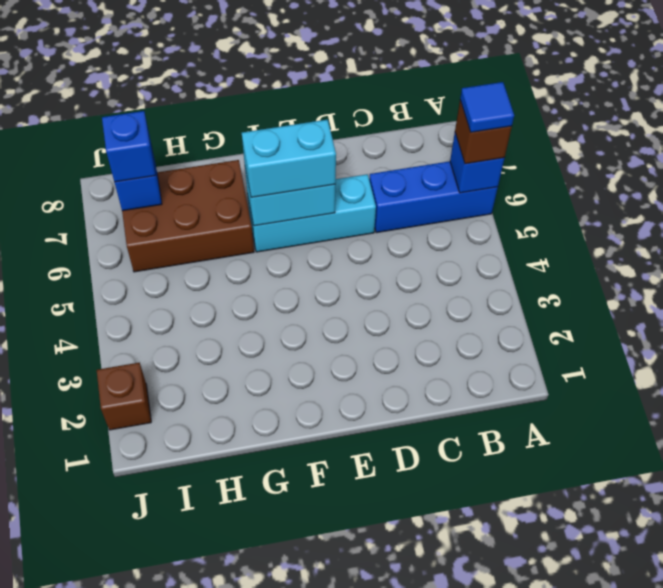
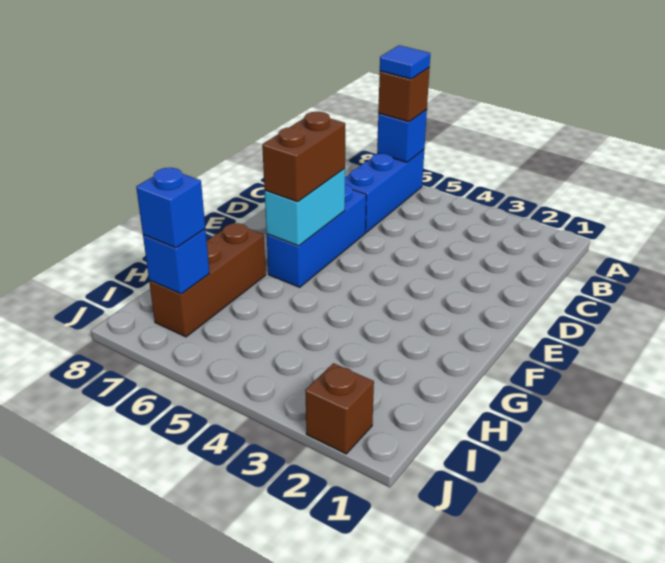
cyan brick D6:F6 level 1 -> blue brick D6:F6 level 1
cyan brick E6:F6 level 3 -> brown brick E6:F6 level 3
brown brick G6:I7 level 1 -> brown brick G7:I7 level 1

